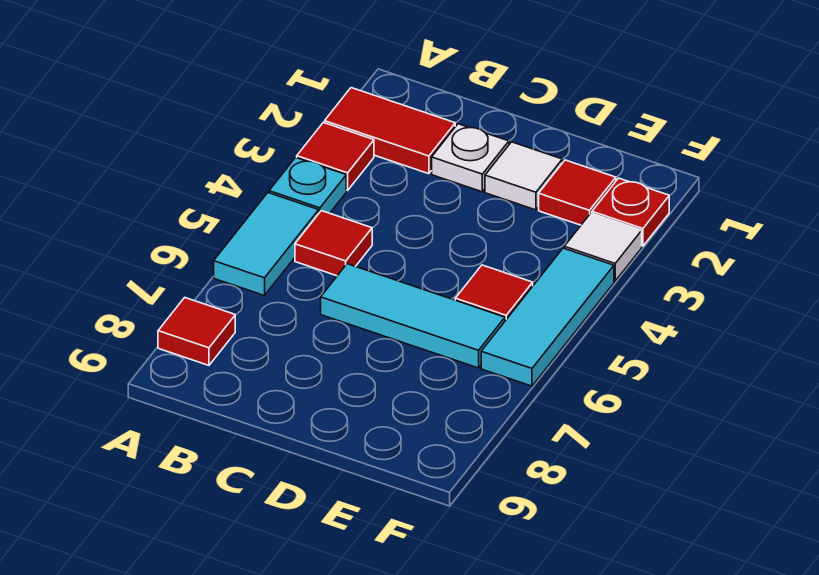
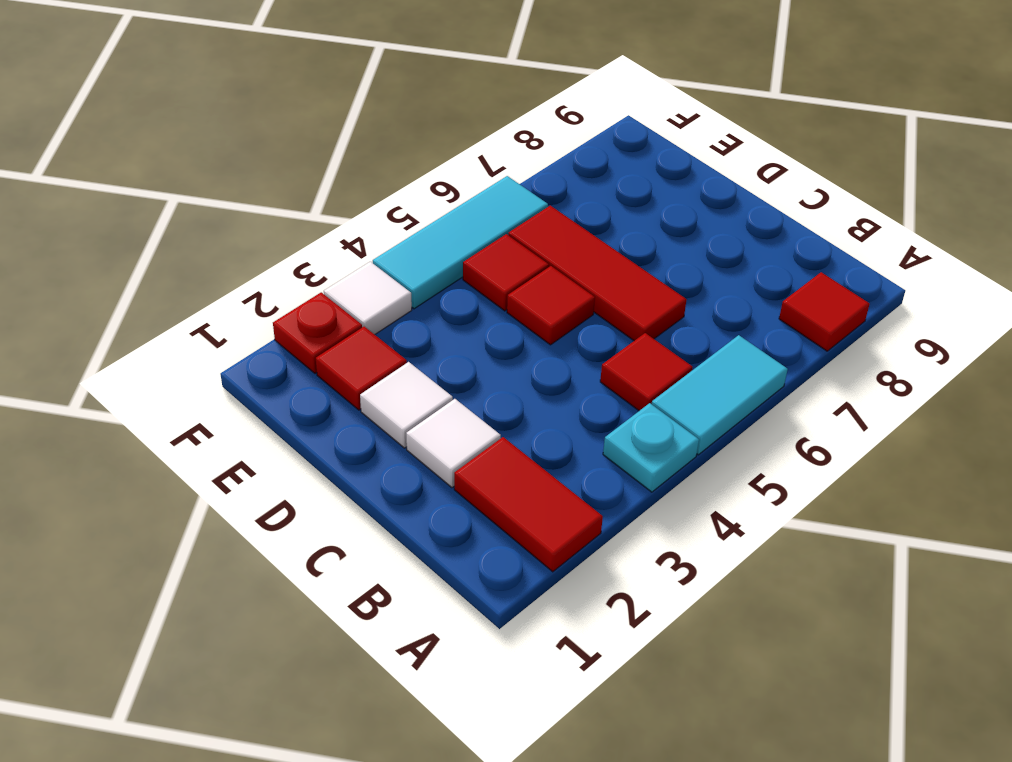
red tile A3 level 1 -> red tile D5 level 1
white plate C2 level 1 -> white tile C2 level 1
cyan tile C6:E6 level 1 -> red tile C6:E6 level 1

